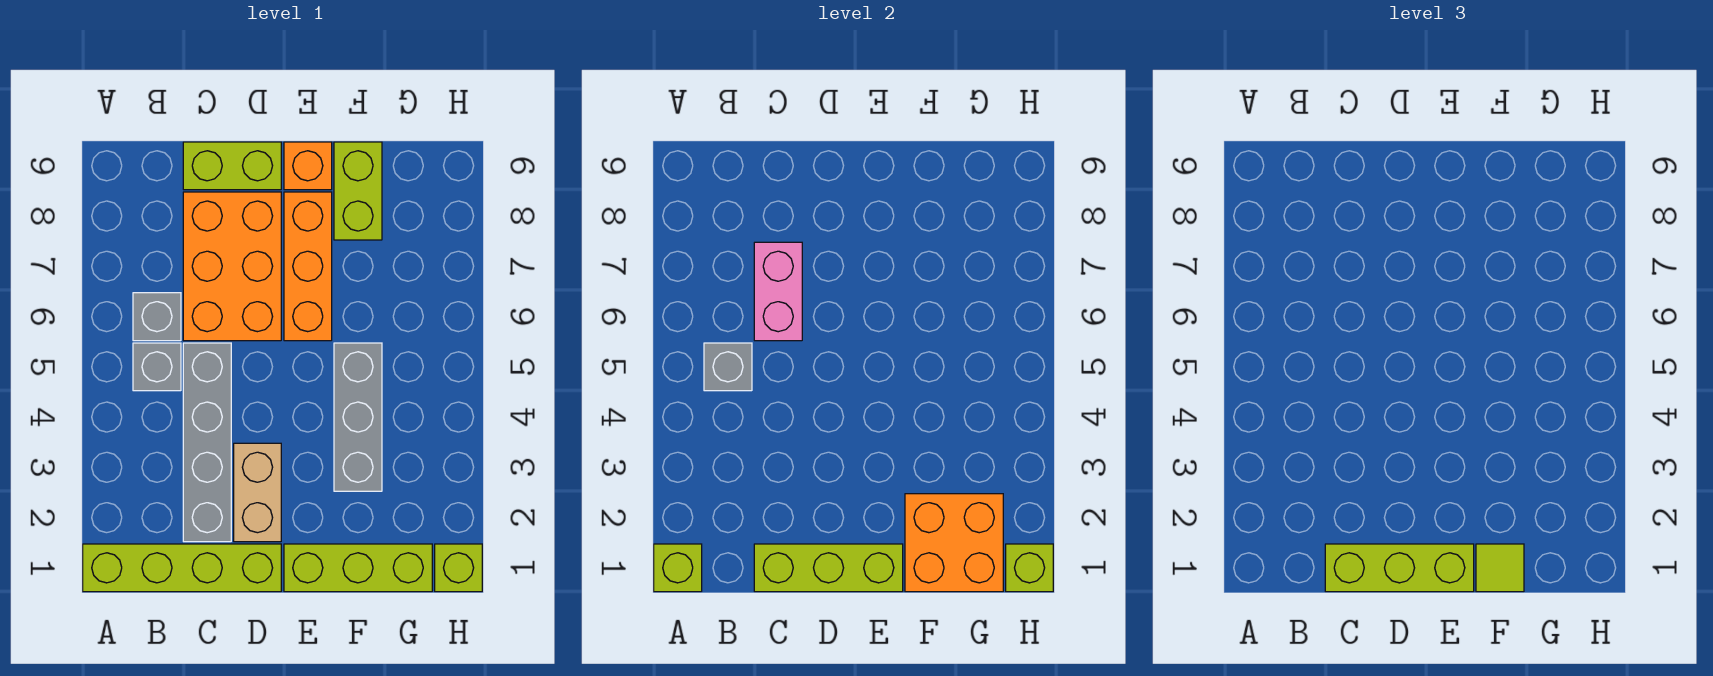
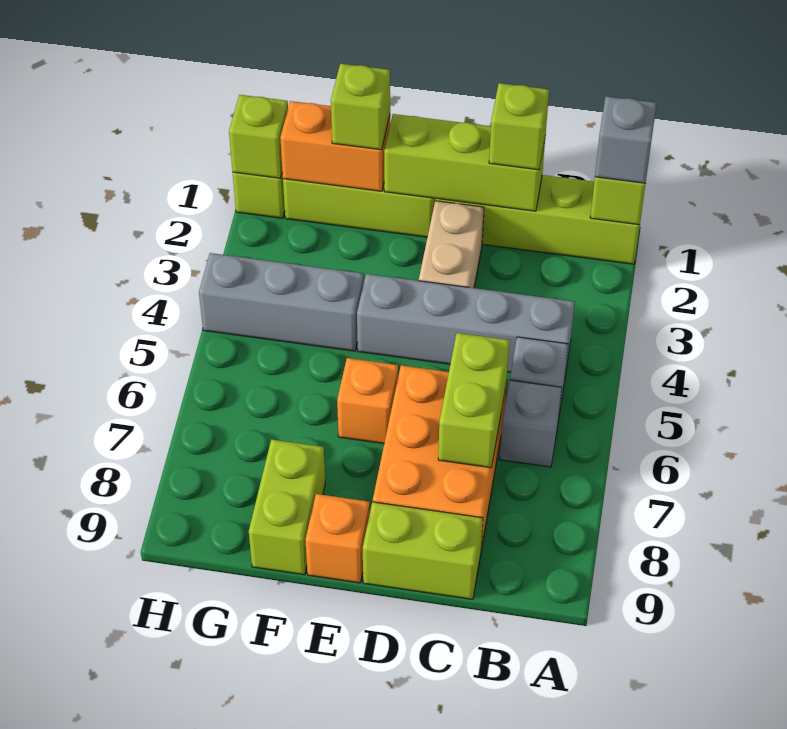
grey brick B5 level 2 -> grey brick A1 level 3
lime brick C1:E1 level 3 -> lime brick C1 level 3
grey brick C2:C5 level 1 -> grey brick B4:E4 level 1
pink brick C6:C7 level 2 -> lime brick C6:C7 level 2
orange brick E6:E8 level 1 -> orange brick E6 level 1
orange brick F1:G2 level 2 -> orange brick F1:G1 level 2
lime tile F1 level 3 -> lime brick F1 level 3
grey brick F3:F5 level 1 -> grey brick F4:H4 level 1

